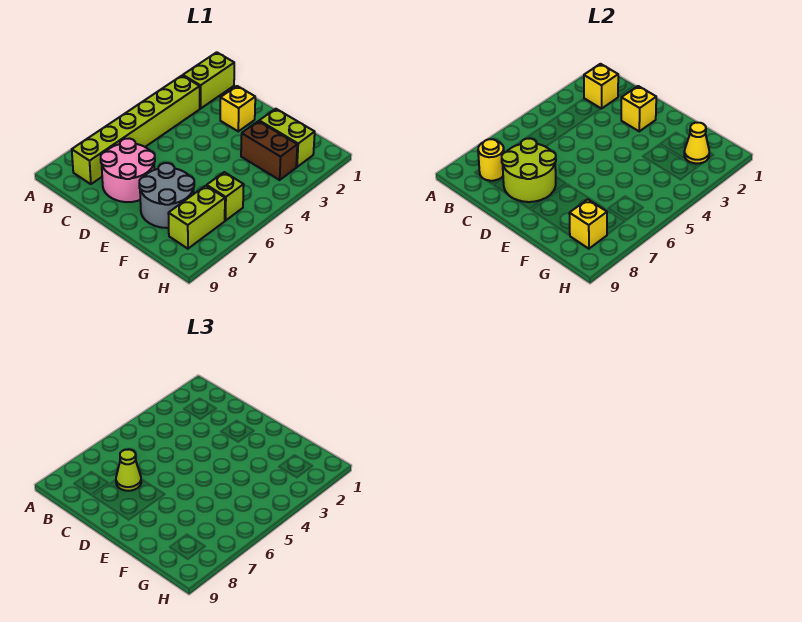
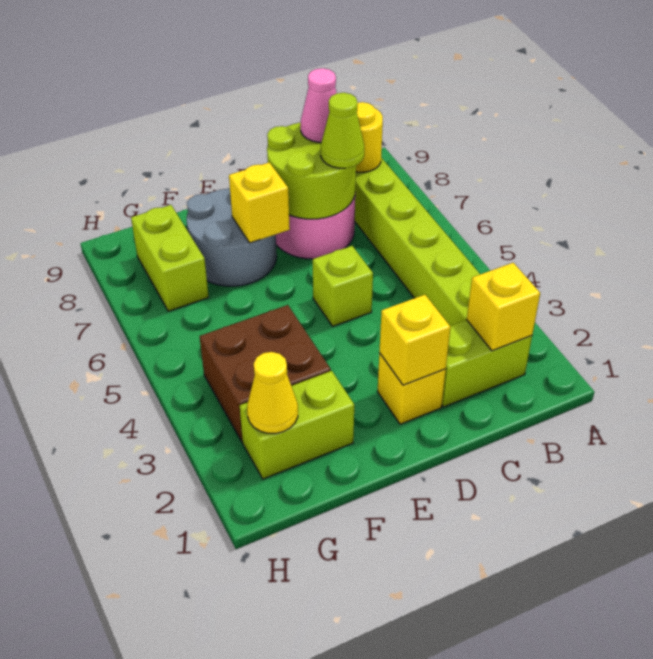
lime brick B1:B2 level 1 -> lime brick B2:C2 level 1
none -> pink cone C8 level 3
brown brick F3:G3 level 1 -> brown brick F3:G4 level 1
lime brick G6 level 1 -> lime brick D5 level 1
yellow brick G8 level 2 -> yellow brick E7 level 2

